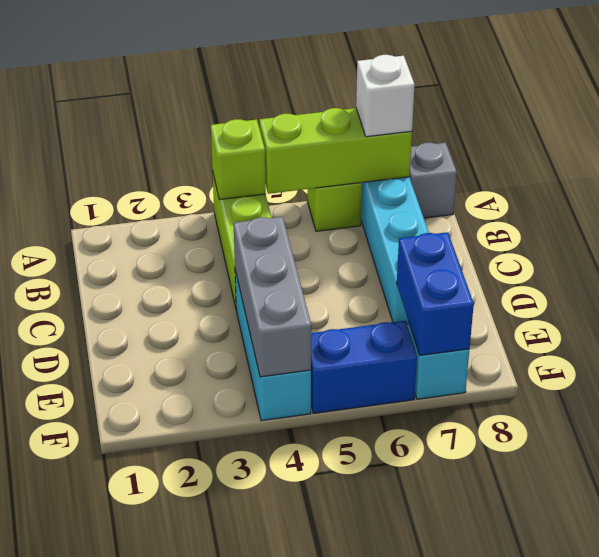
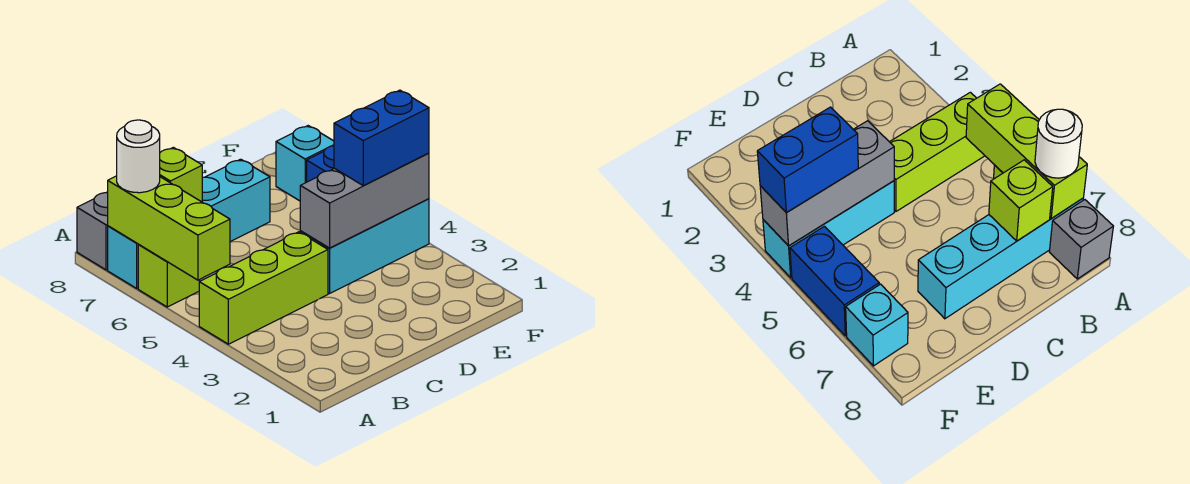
lime brick A4 level 2 -> lime brick B7 level 2
white brick A7 level 3 -> white round brick A7 level 3
blue brick E7:F7 level 2 -> blue brick E4:F4 level 3

